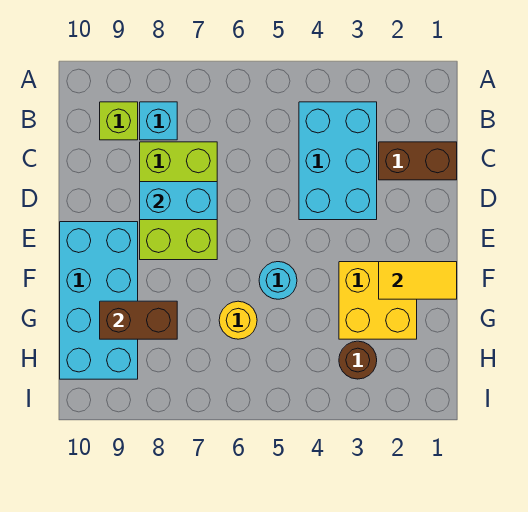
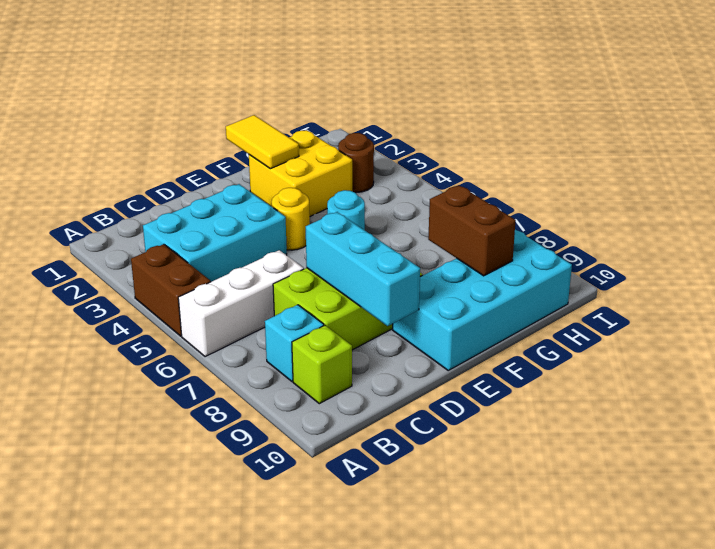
none -> white brick A6:C6 level 1
brown brick C1:C2 level 1 -> brown brick A4:A5 level 1
cyan brick D7:D8 level 2 -> cyan brick D7:D9 level 2
yellow round brick G6 level 1 -> yellow round brick E4 level 1

